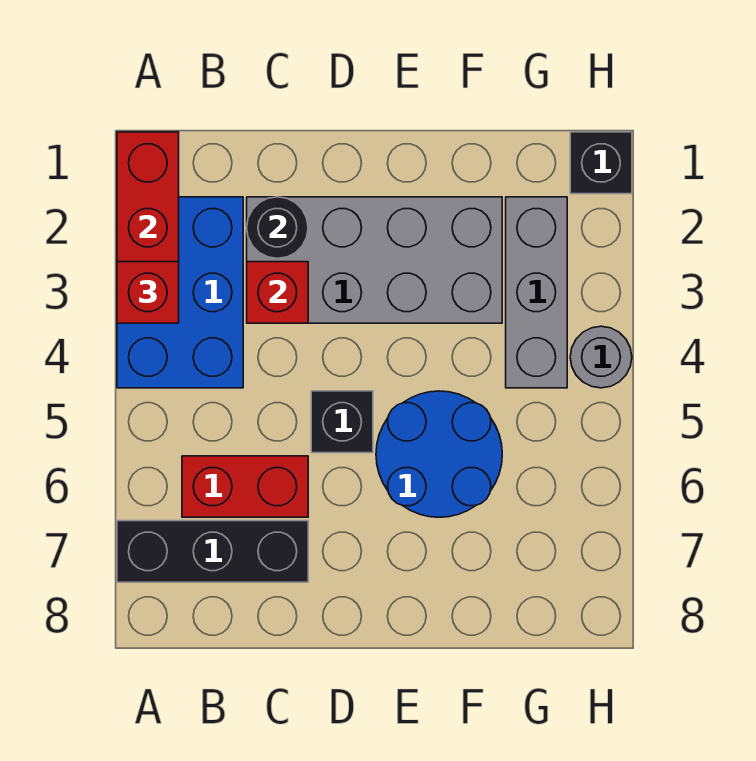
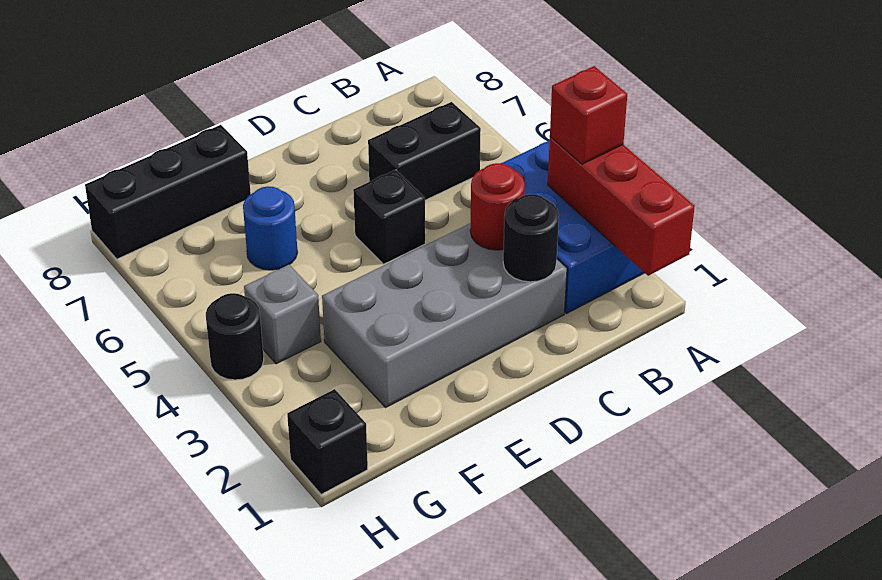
black brick A7:C7 level 1 -> black brick F8:H8 level 1
red brick B6:C6 level 1 -> black brick B6:C6 level 1
red brick C3 level 2 -> red round brick C3 level 2
blue round brick E5:F6 level 1 -> blue round brick F6 level 1
grey brick G2:G4 level 1 -> grey brick G4 level 1
grey round brick H4 level 1 -> black round brick H4 level 1

